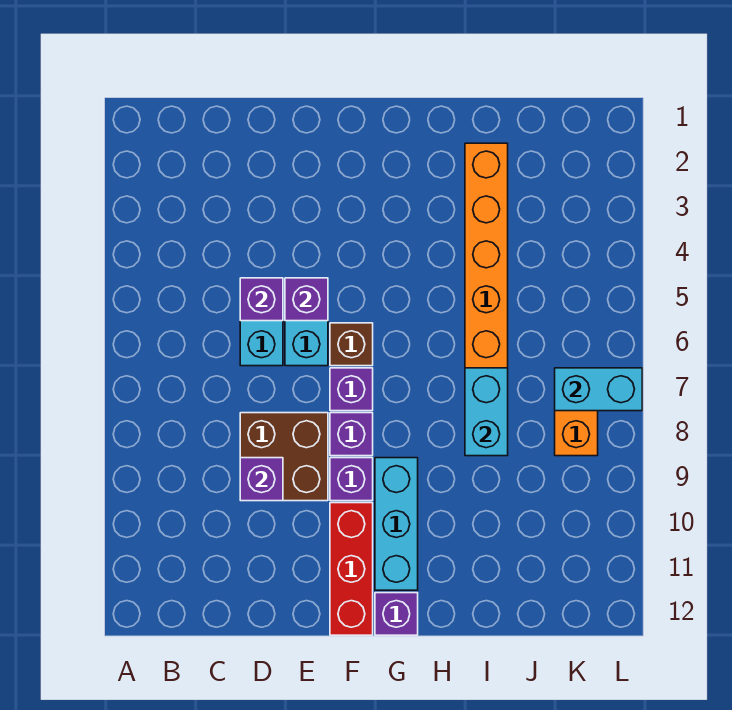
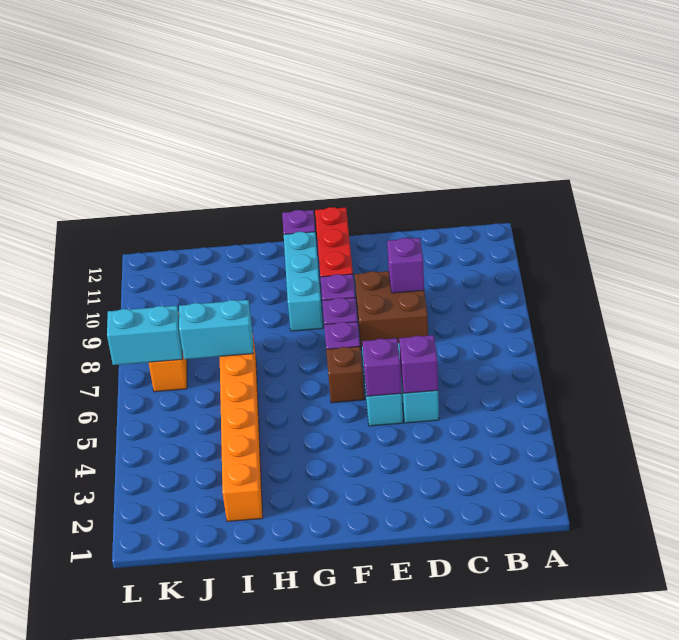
cyan brick I7:I8 level 2 -> cyan brick I7:J7 level 2

